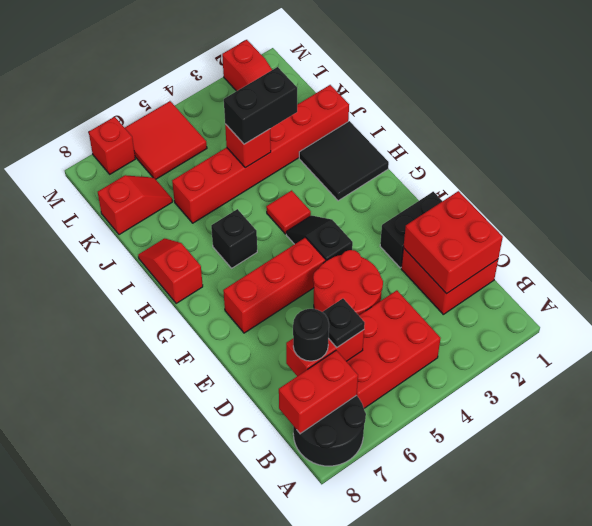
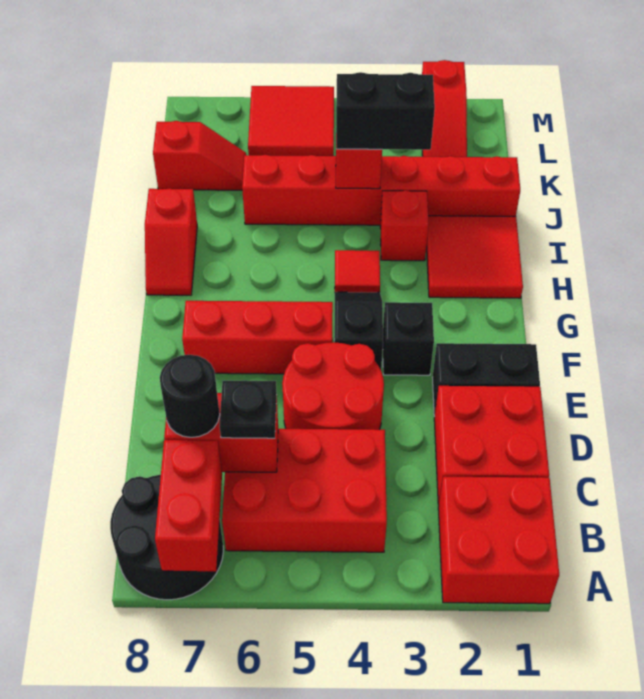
red brick B7:B8 level 2 -> red brick A7:B7 level 2
red brick C1:D2 level 2 -> red brick A1:B2 level 1
black tile H1:I2 level 1 -> red tile H1:I2 level 1
black brick H6 level 1 -> black brick F3 level 1
red slope H8:I8 level 1 top H -> red slope H8:I8 level 1 top I
red brick M7 level 1 -> red brick I3 level 1

